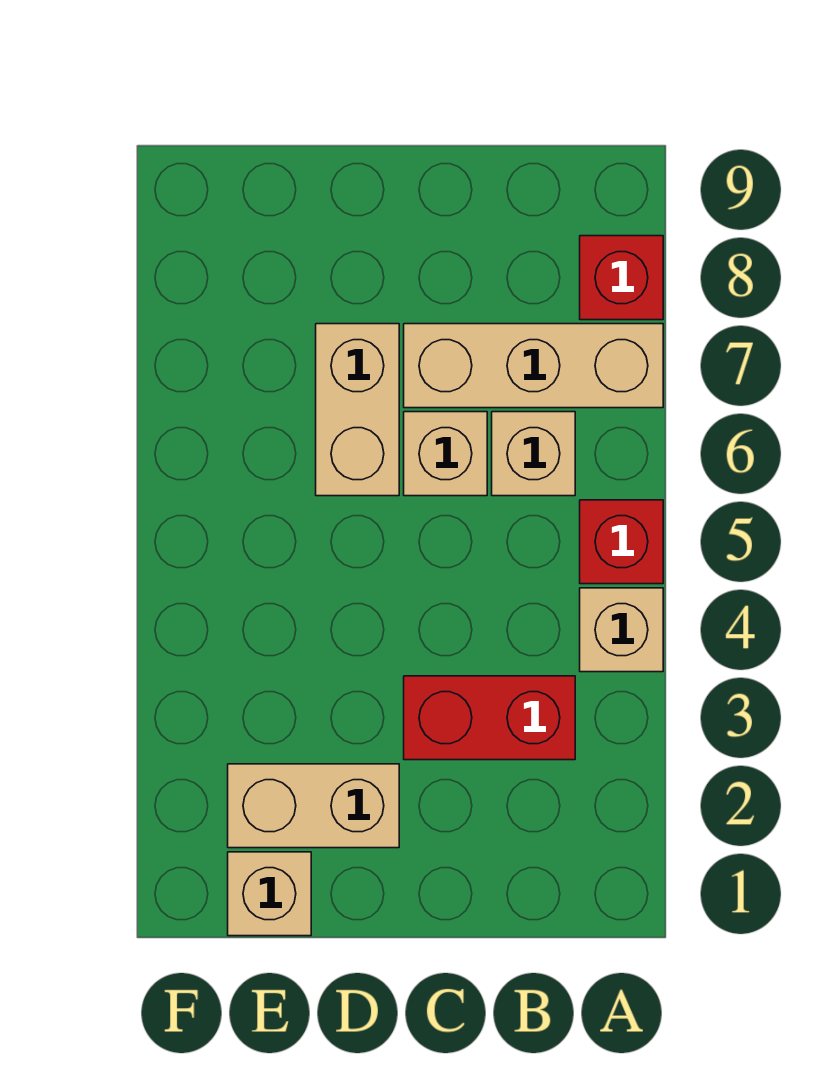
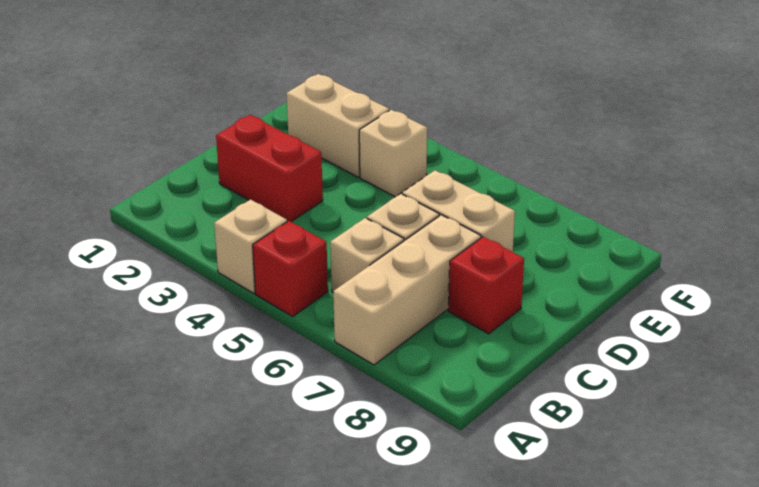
red brick A8 level 1 -> red brick C8 level 1
red brick B3:C3 level 1 -> red brick C2:C3 level 1
tan brick D2:E2 level 1 -> tan brick E2:E3 level 1
tan brick E1 level 1 -> tan brick E4 level 1

